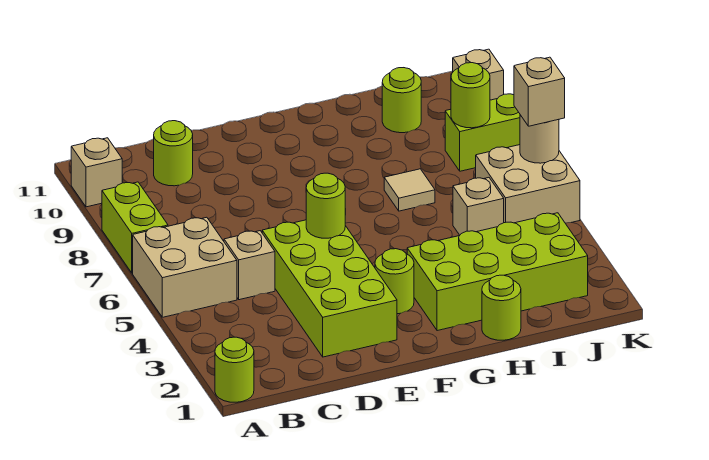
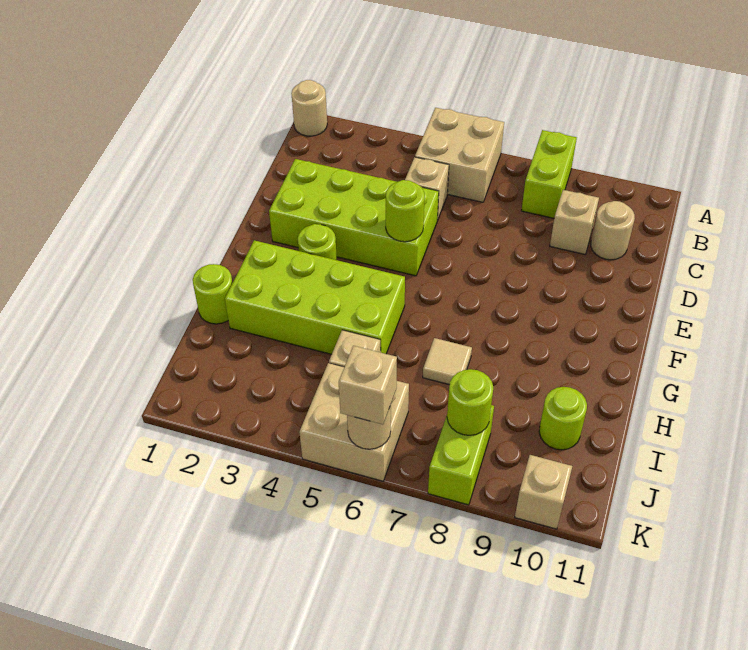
lime round brick A1 level 1 -> tan round brick A1 level 1
lime brick A7:A8 level 1 -> lime brick A8:B8 level 1
tan brick A10 level 1 -> tan brick C9 level 1
lime round brick C10 level 1 -> tan round brick C10 level 1
lime brick G2:J3 level 1 -> lime brick G2:H5 level 1

